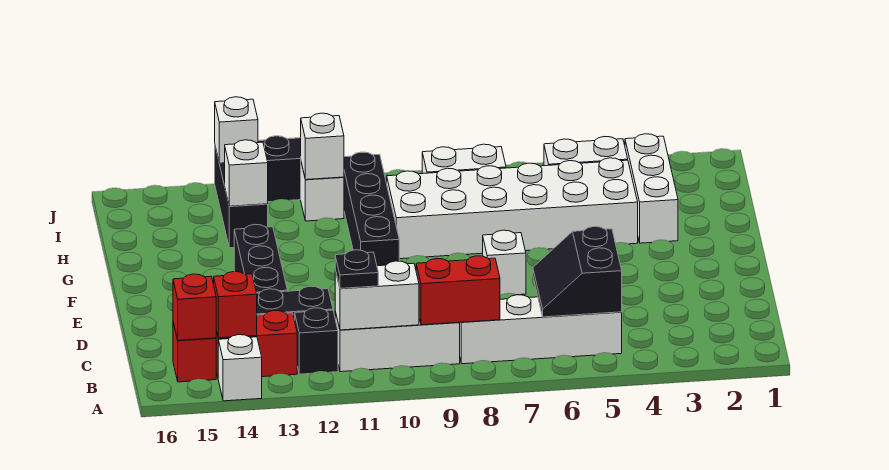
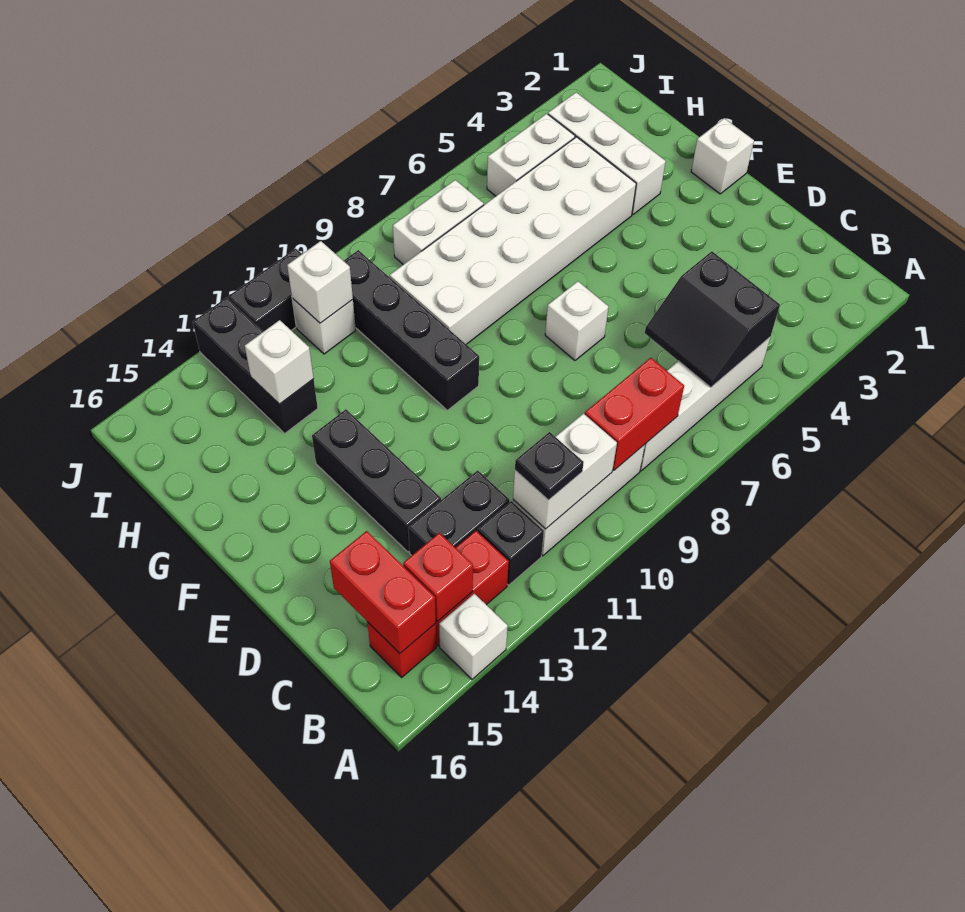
red brick B15 level 2 -> red brick B15:C15 level 2
white brick J13 level 2 -> white brick F1 level 1

